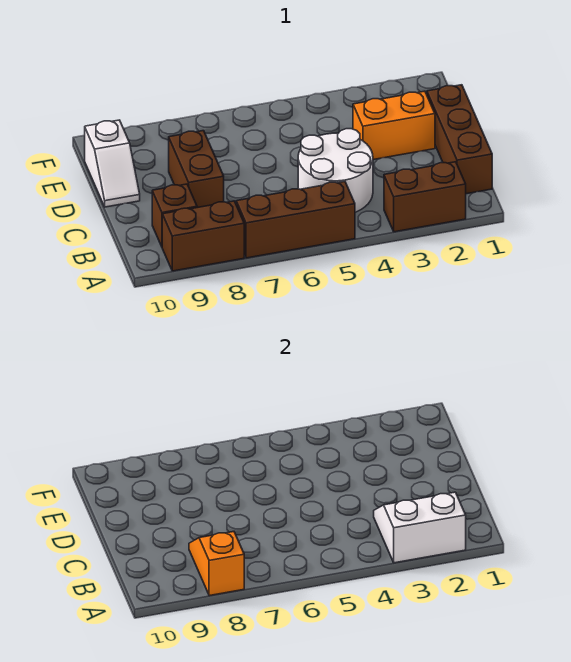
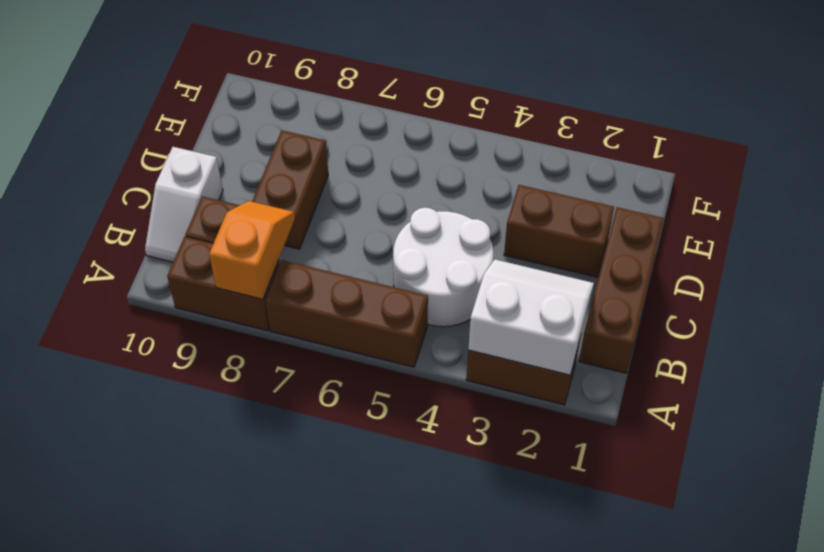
orange brick D2:D3 level 1 -> brown brick D2:D3 level 1
white slope D10:E10 level 1 top E -> white slope B10:C10 level 1 top C

